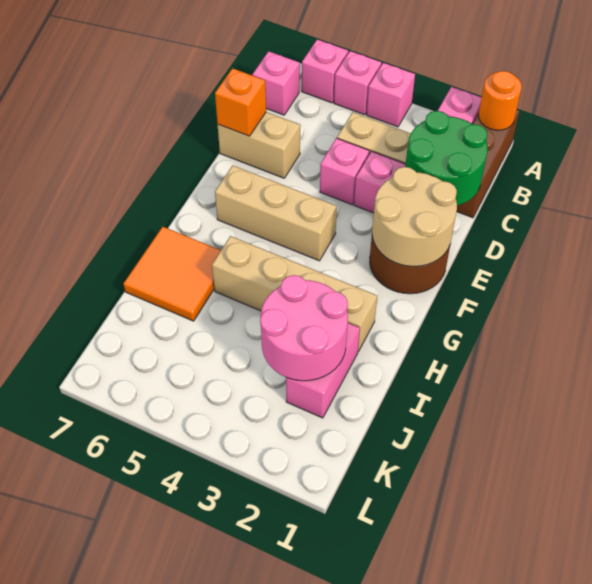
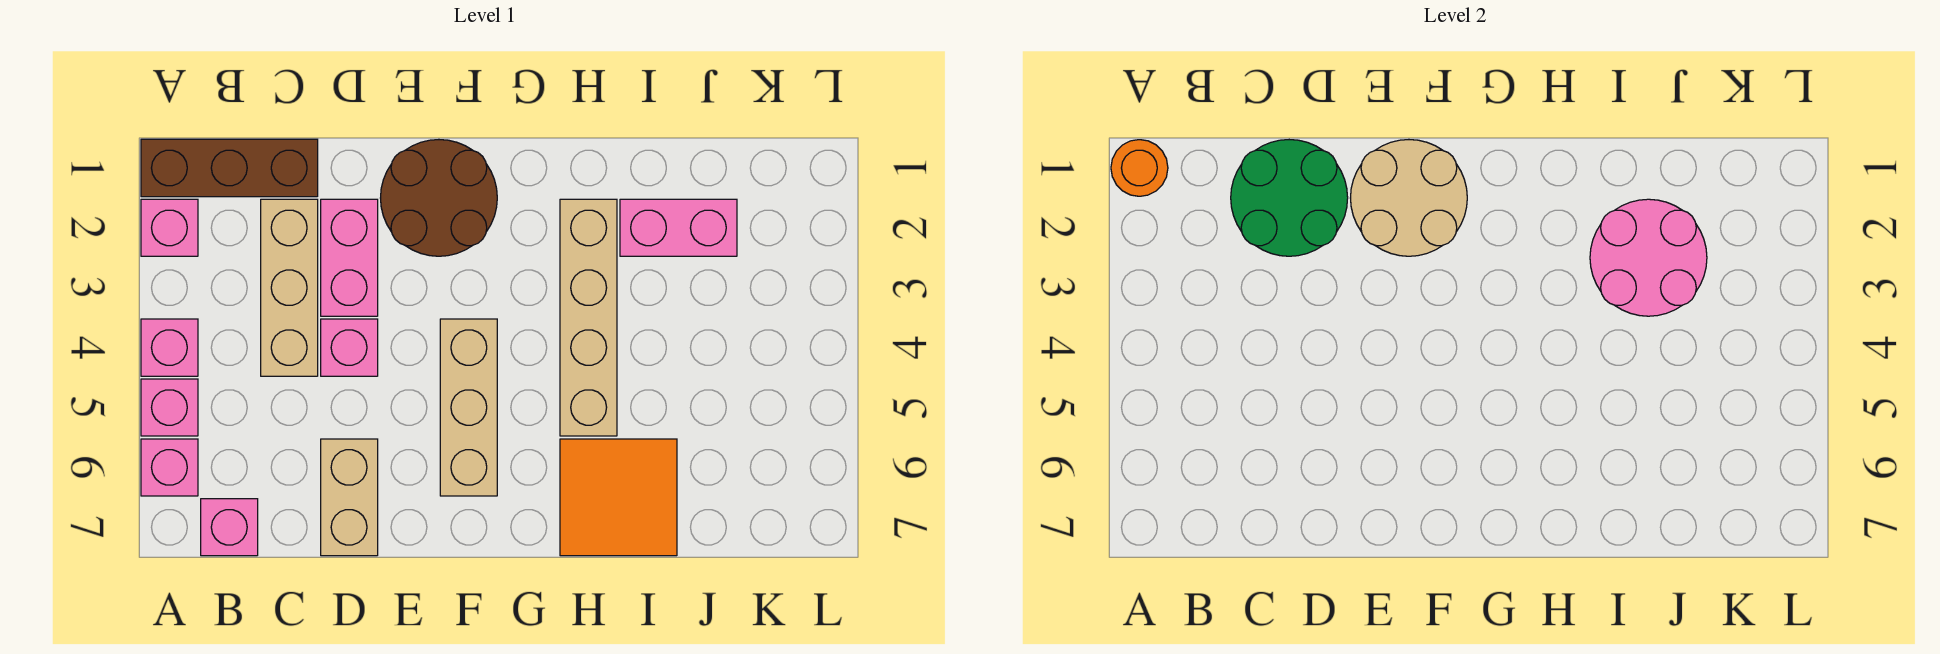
orange brick D7 level 2 -> none

